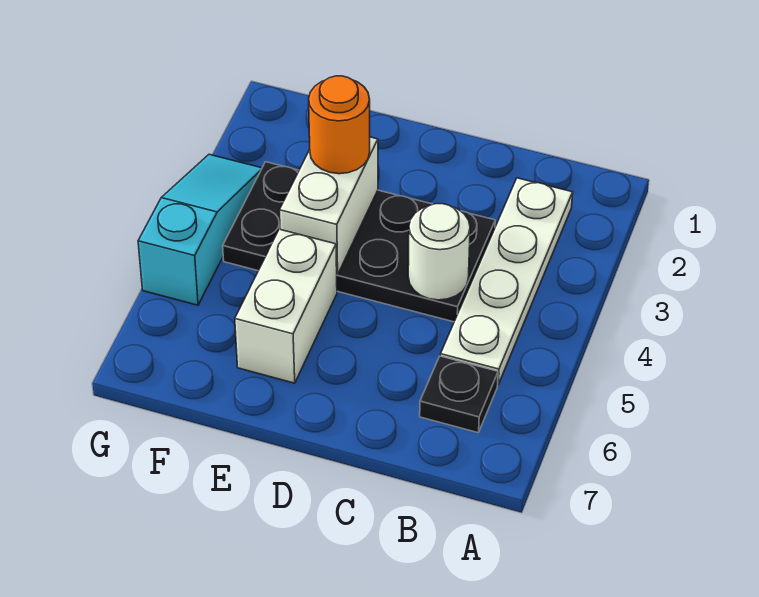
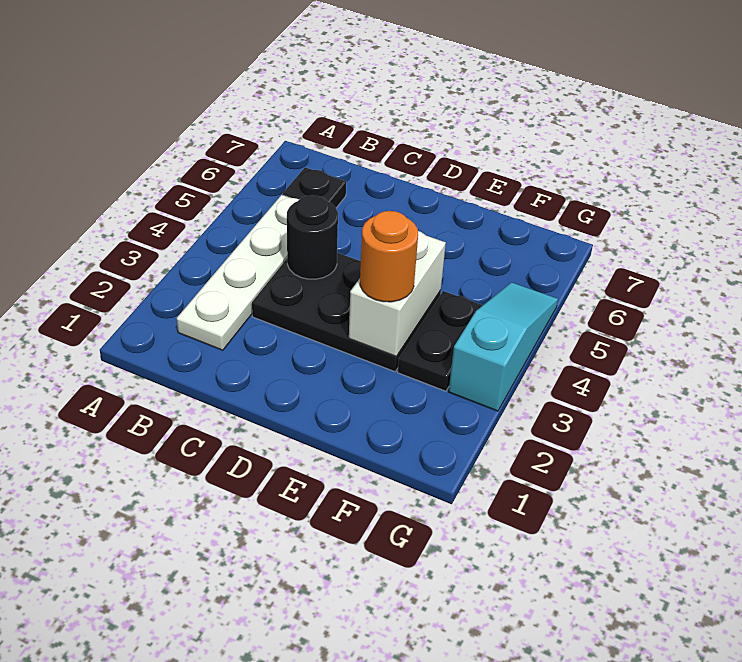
white round brick C4 level 2 -> black round brick C4 level 2
white brick E5:E6 level 1 -> none
cyan slope G3:G5 level 1 top 5 -> cyan slope G3:G5 level 1 top 3

